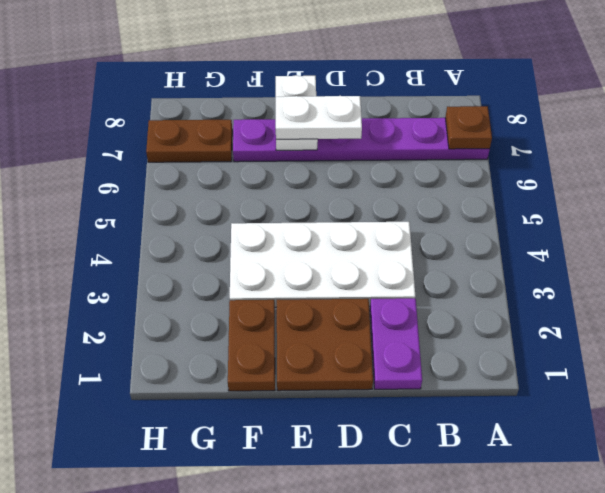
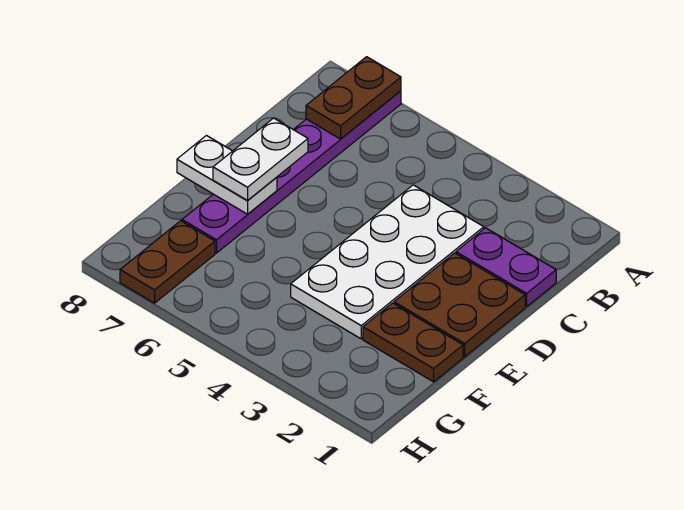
brown plate A7 level 2 -> brown plate A7:B7 level 2

